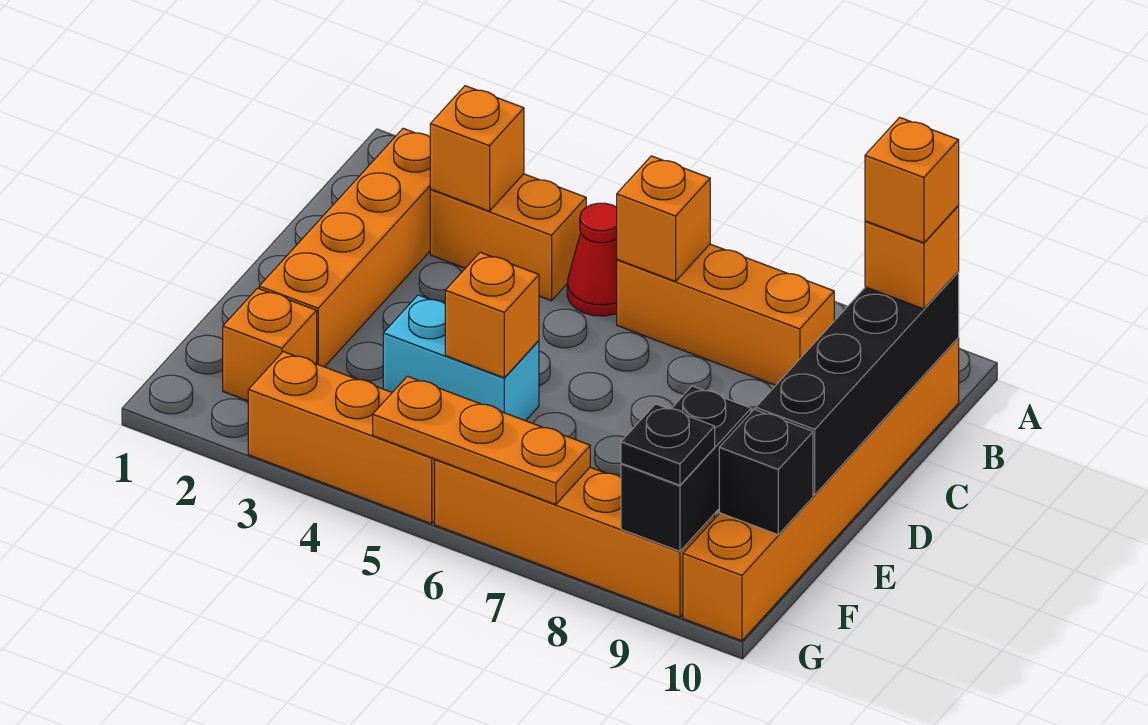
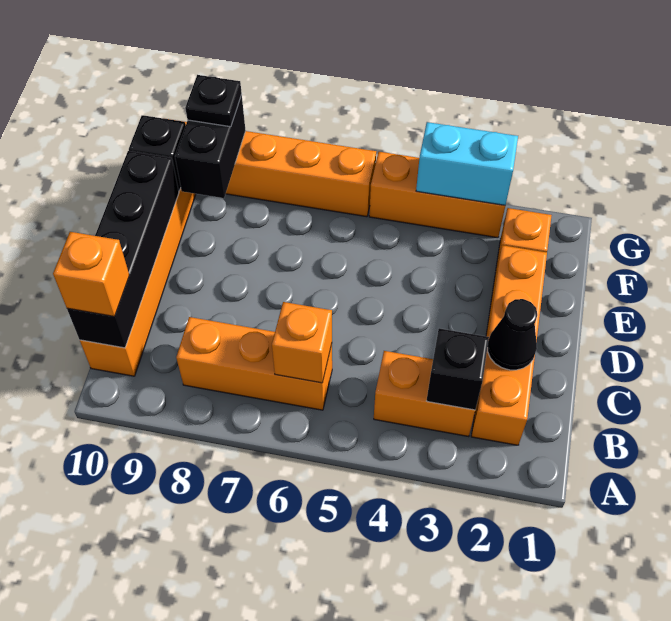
orange brick B3 level 2 -> black brick B3 level 2
red cone B5 level 1 -> none
orange brick B10 level 4 -> none
none -> black cone C2 level 2
cyan brick E4:E5 level 1 -> cyan brick G3:G4 level 2
orange brick E5 level 2 -> none
orange plate G5:G7 level 2 -> none

